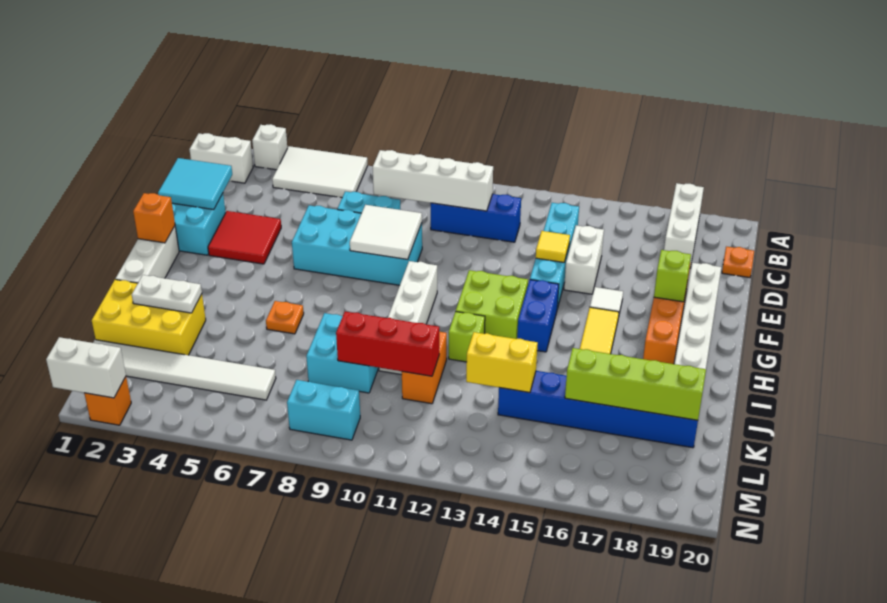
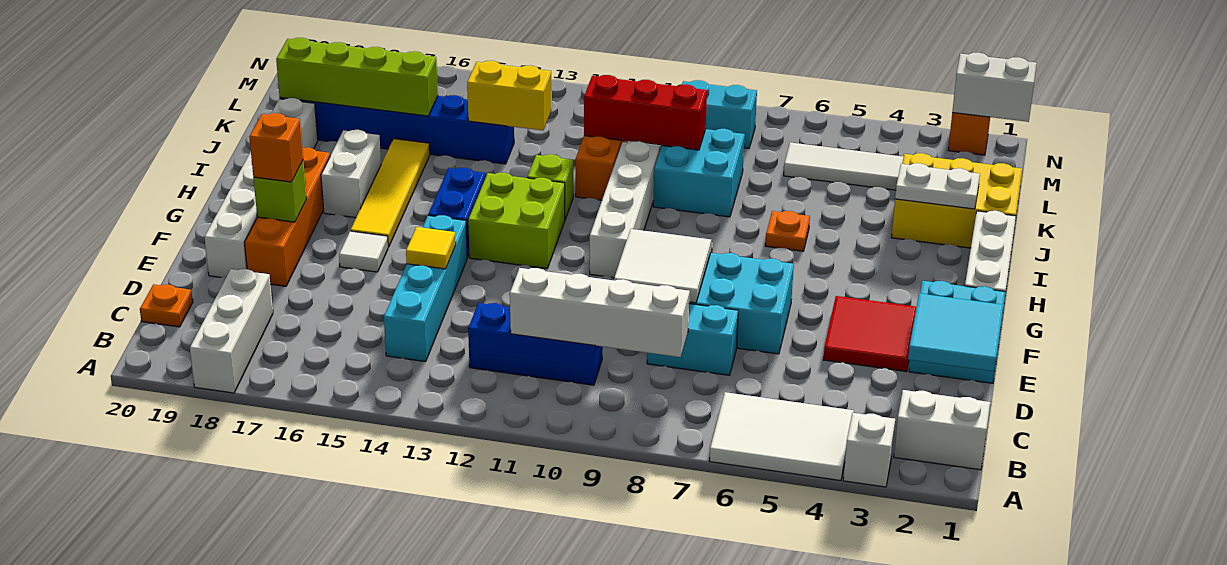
white brick D15:E15 level 1 -> white brick H17:I17 level 1
orange brick G1 level 2 -> orange brick F18 level 3

